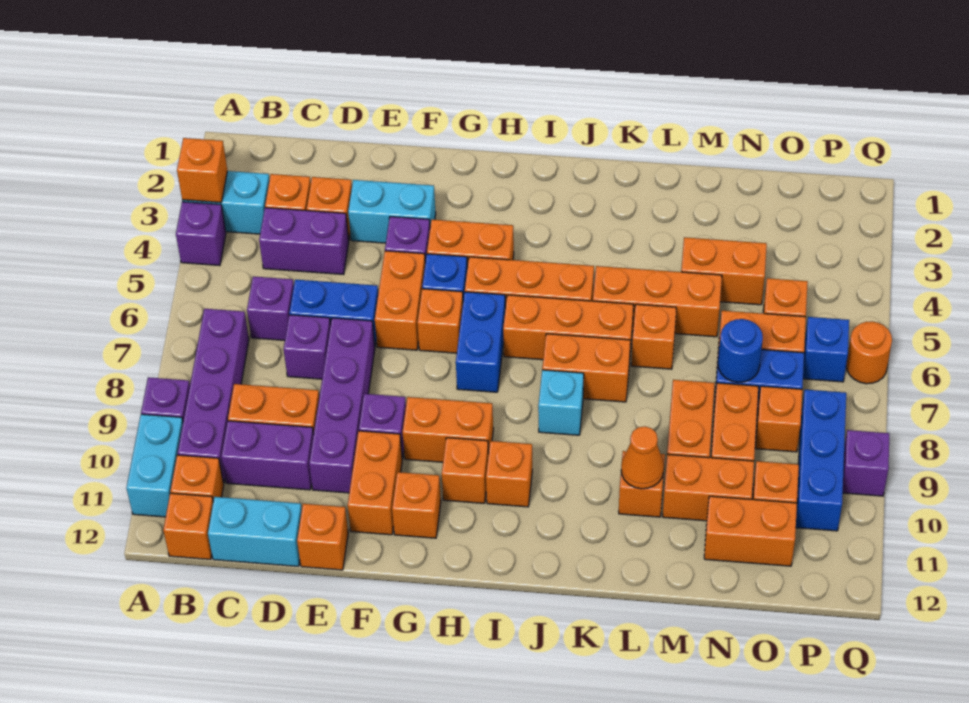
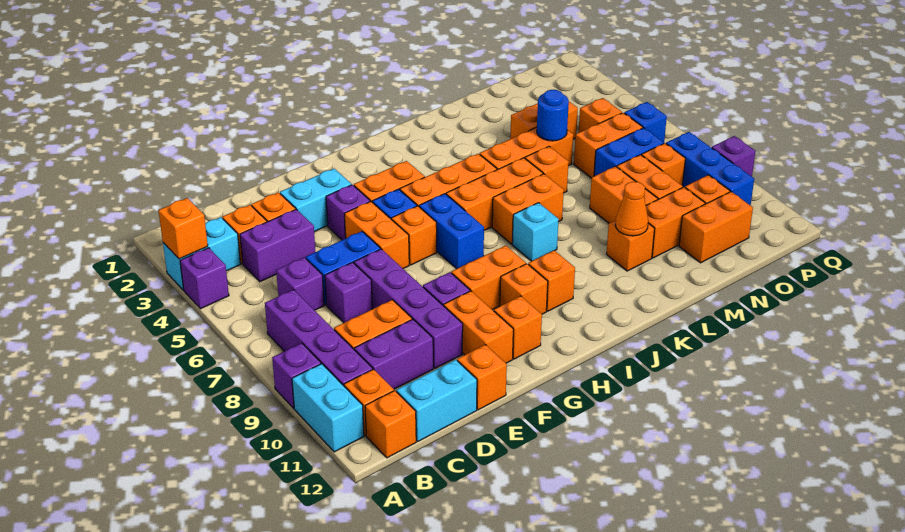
blue round brick N7 level 2 -> blue round brick M5 level 2
orange round brick Q6 level 1 -> none

